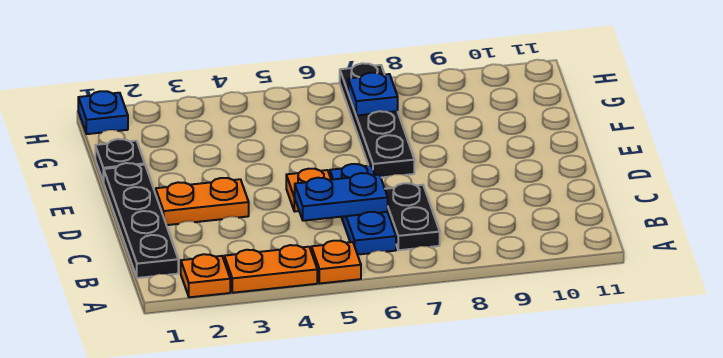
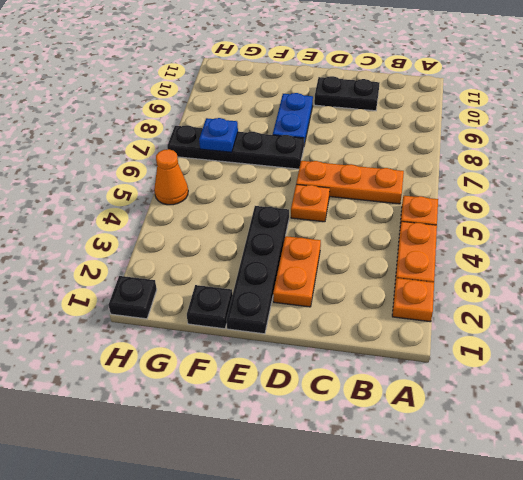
black plate B1:E1 level 1 -> black plate E1:E4 level 1
blue plate B6:D6 level 1 -> orange plate B6:D6 level 1
black plate B7:C7 level 1 -> black plate C10:D10 level 1
blue plate C5:C6 level 2 -> blue plate E8:E9 level 1
blue plate H1 level 1 -> black plate H1 level 1
none -> orange cone H5 level 1

